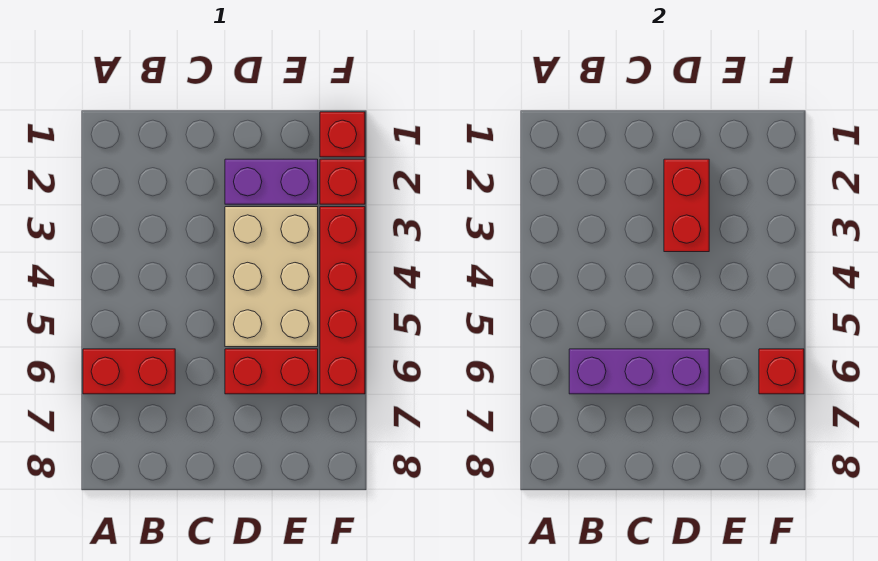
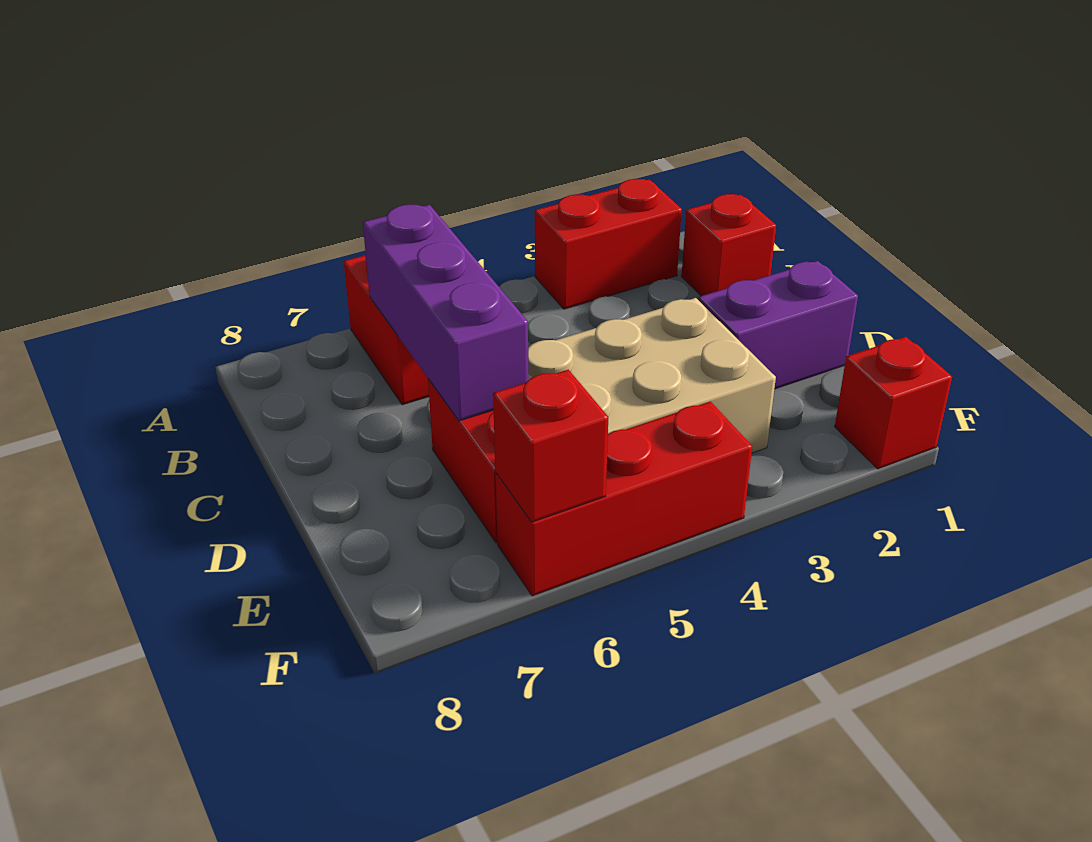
purple brick D2:E2 level 1 -> purple brick D1:D2 level 1
red brick D2:D3 level 2 -> red brick A2:A3 level 1
red brick F2 level 1 -> red brick B1 level 1
red brick F3:F6 level 1 -> red brick F4:F6 level 1

